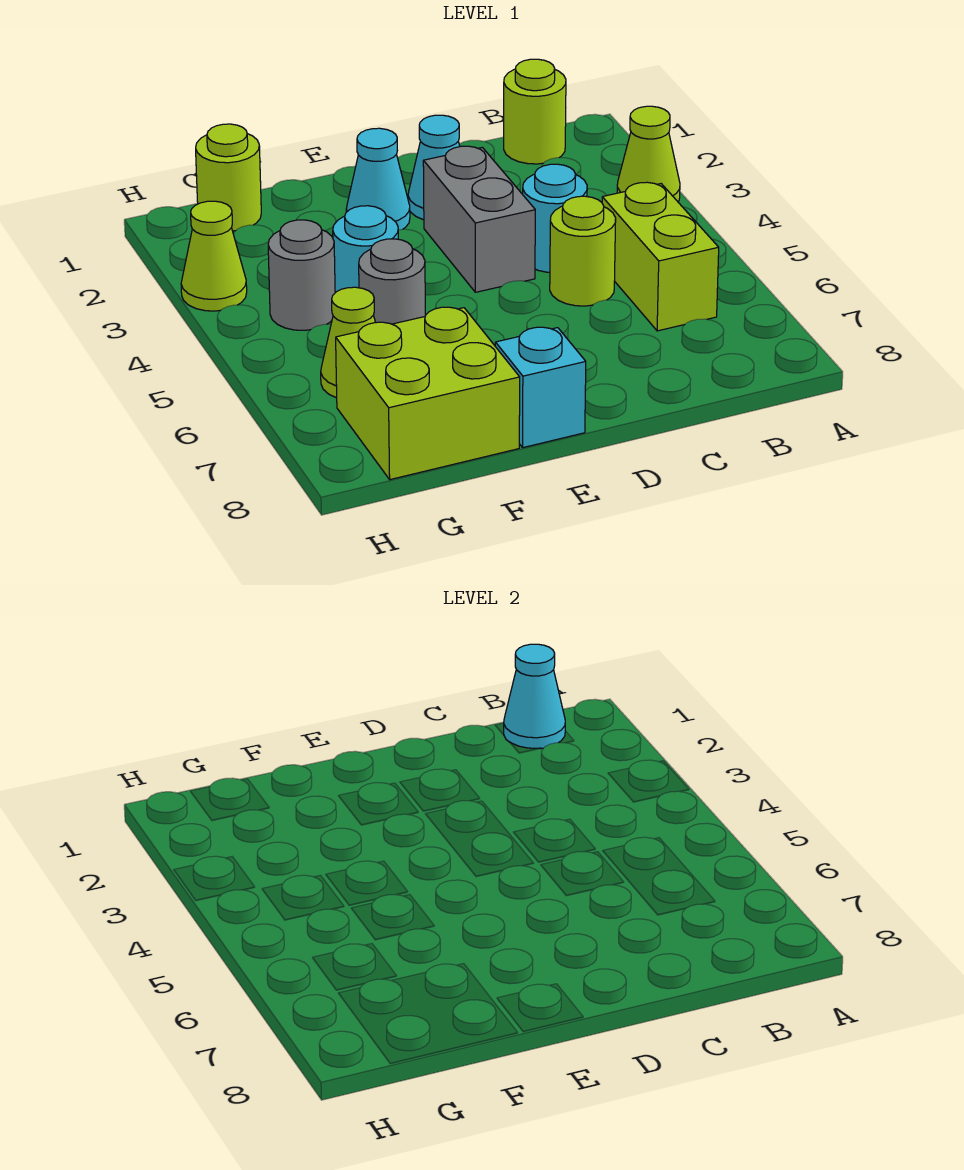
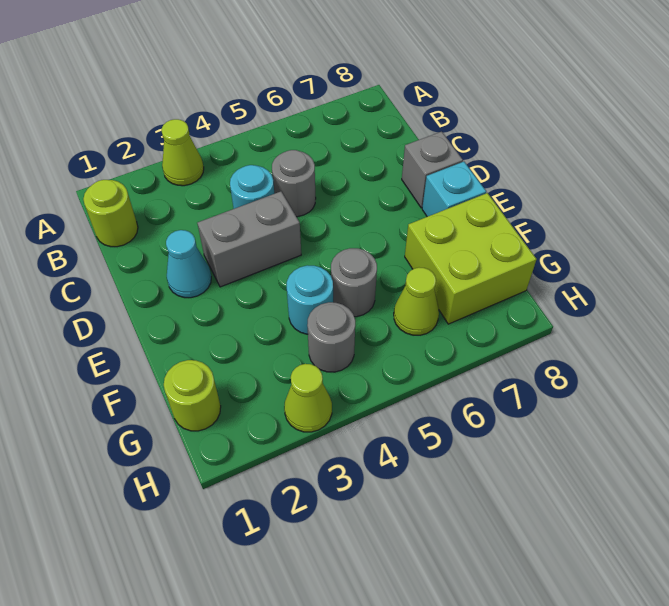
cyan cone B1 level 2 -> none
lime brick B5:B6 level 1 -> none
lime round brick C5 level 1 -> grey round brick C5 level 1
none -> grey brick D8 level 1
cyan cone E2 level 1 -> none

